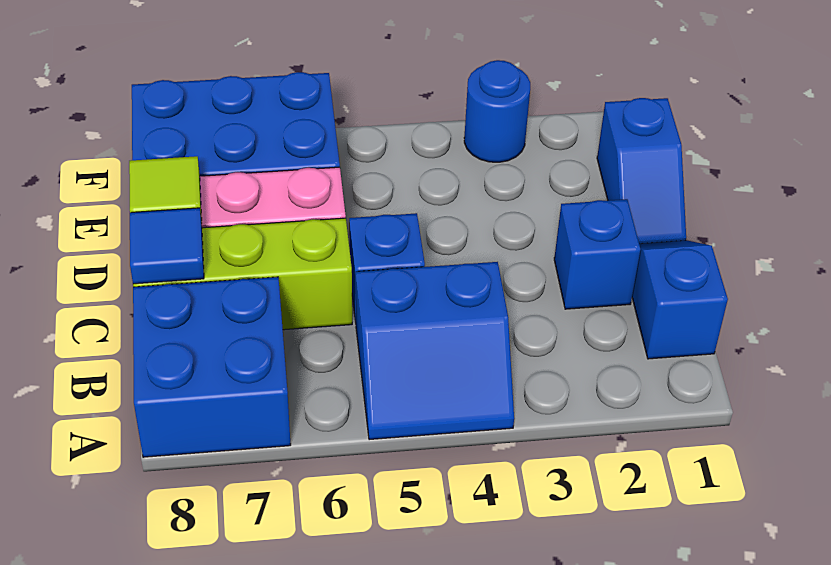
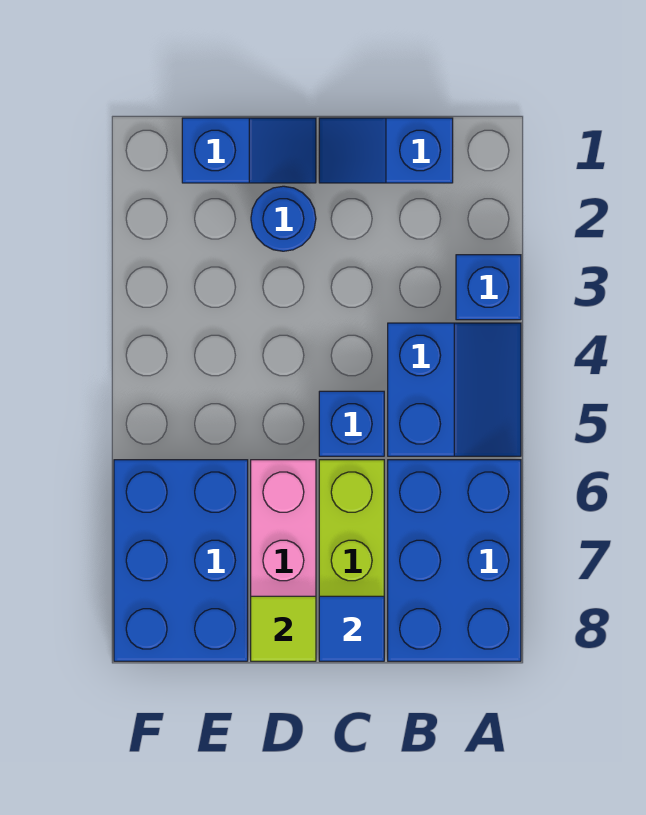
blue brick A7:B8 level 1 -> blue brick A6:B8 level 1
blue brick C2 level 1 -> blue brick A3 level 1
blue round brick F3 level 1 -> blue round brick D2 level 1

